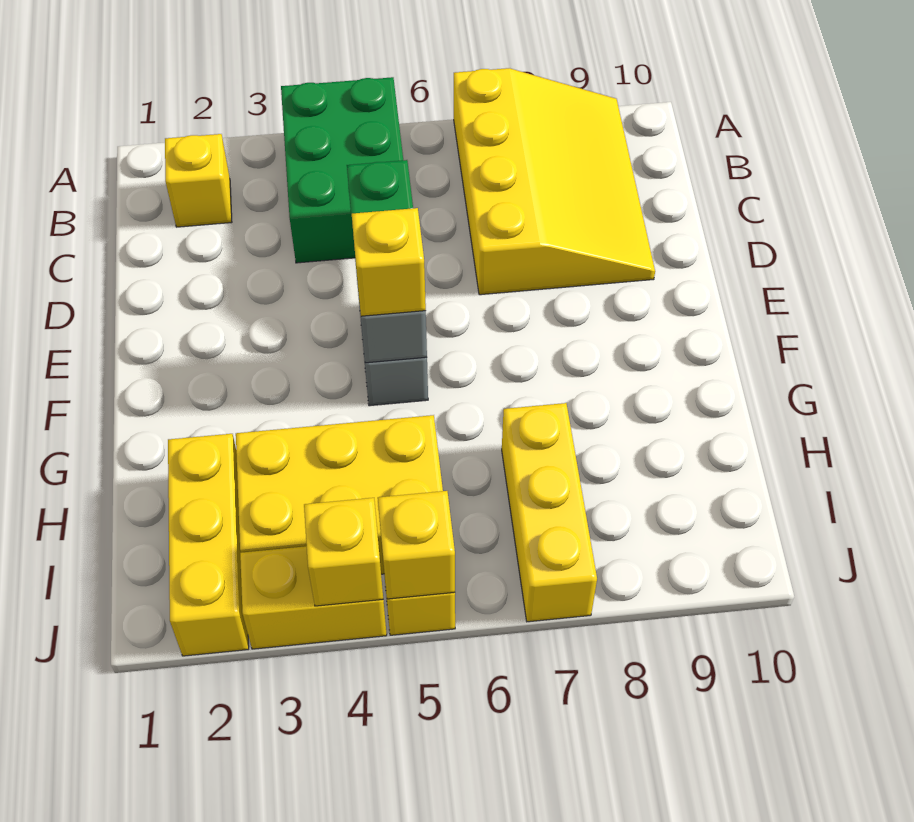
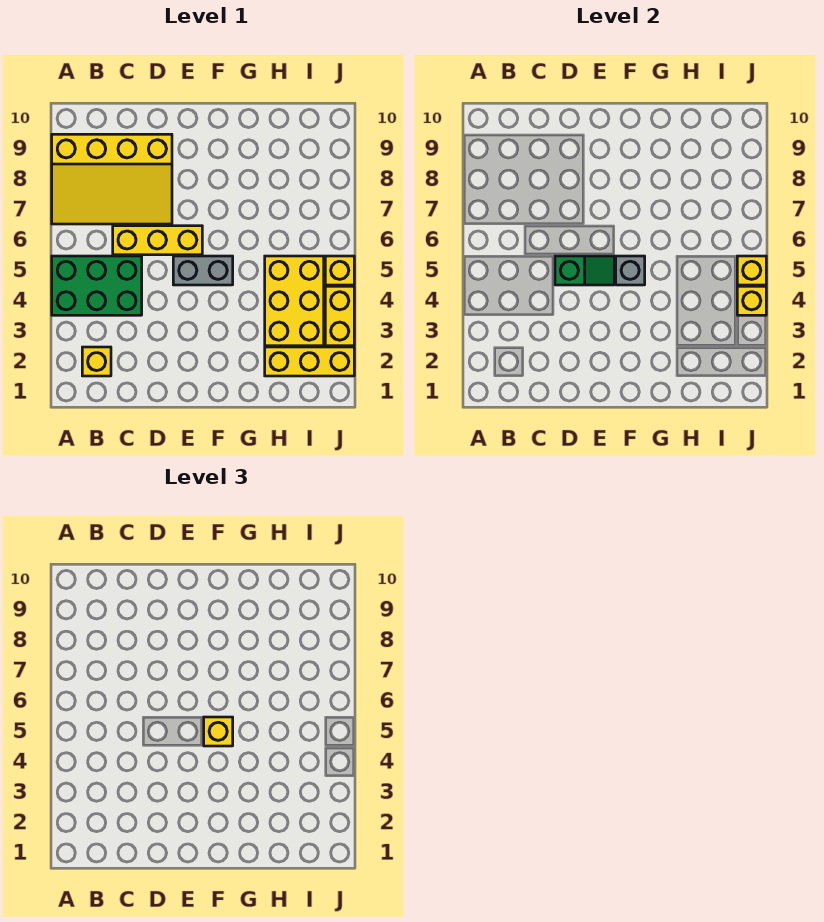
yellow slope A7:D9 level 1 top 7 -> yellow slope A7:D9 level 1 top 9
yellow brick H7:J7 level 1 -> yellow brick C6:E6 level 1

